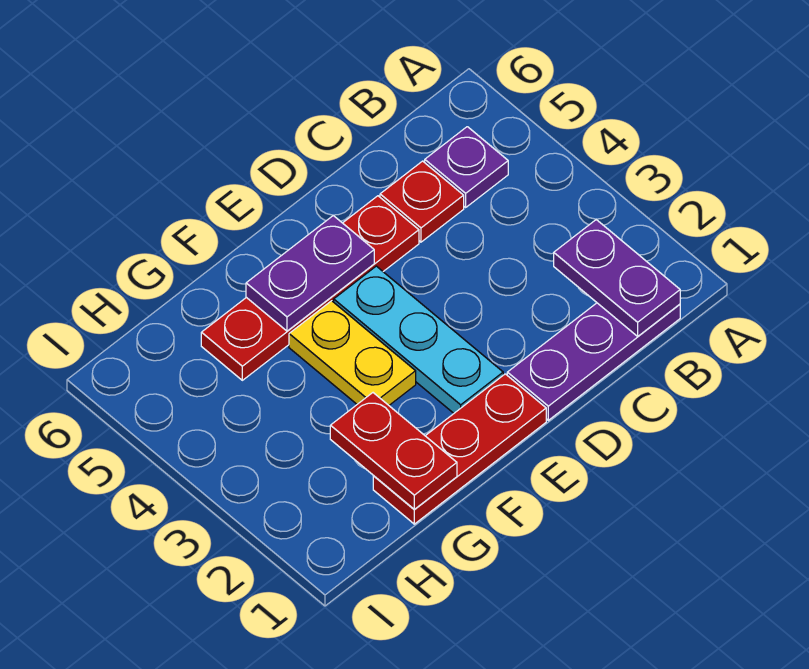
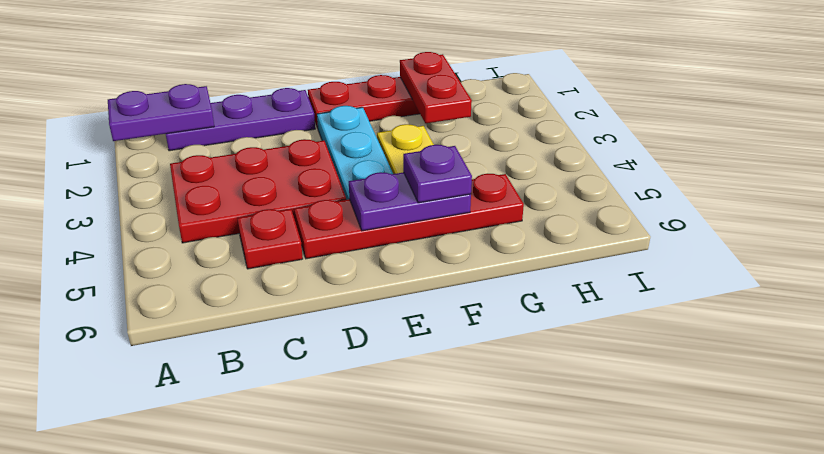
purple plate B1:B2 level 2 -> purple plate A1:B1 level 2
none -> red plate B3:D4 level 1
purple plate B5 level 1 -> purple plate F5 level 3

